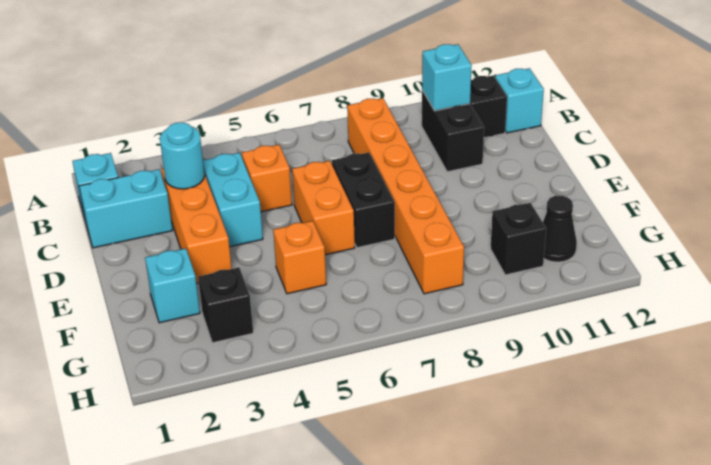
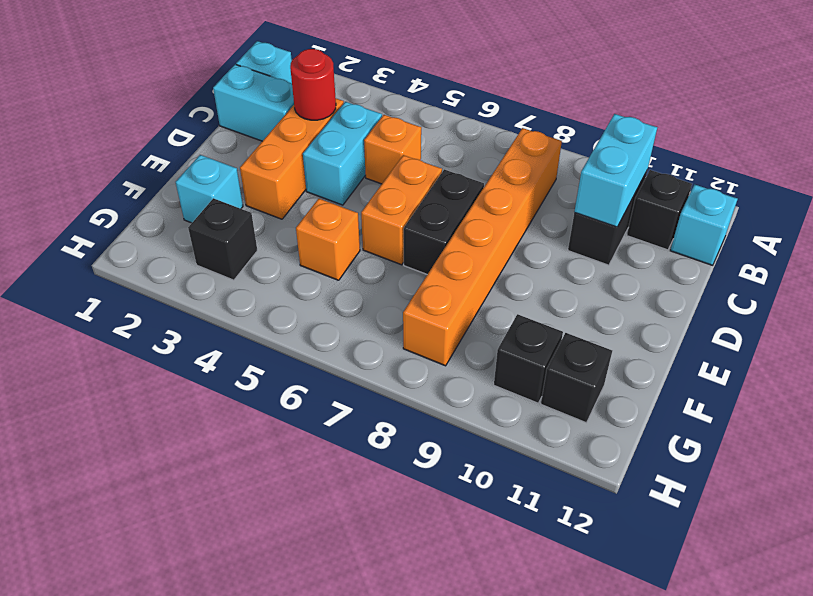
cyan brick B10 level 2 -> cyan brick B10:C10 level 2
cyan round brick C3 level 2 -> red round brick C3 level 2
black cone G11 level 1 -> black brick G11 level 1

